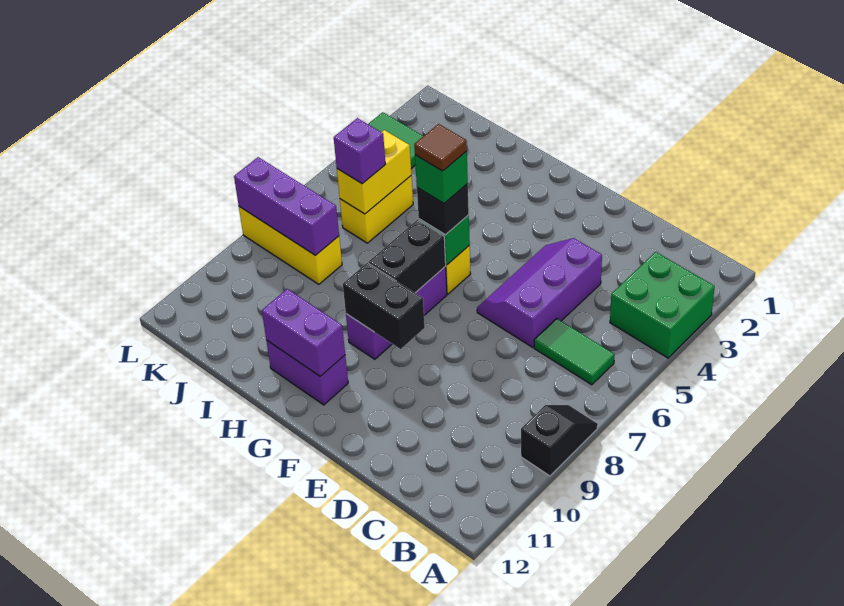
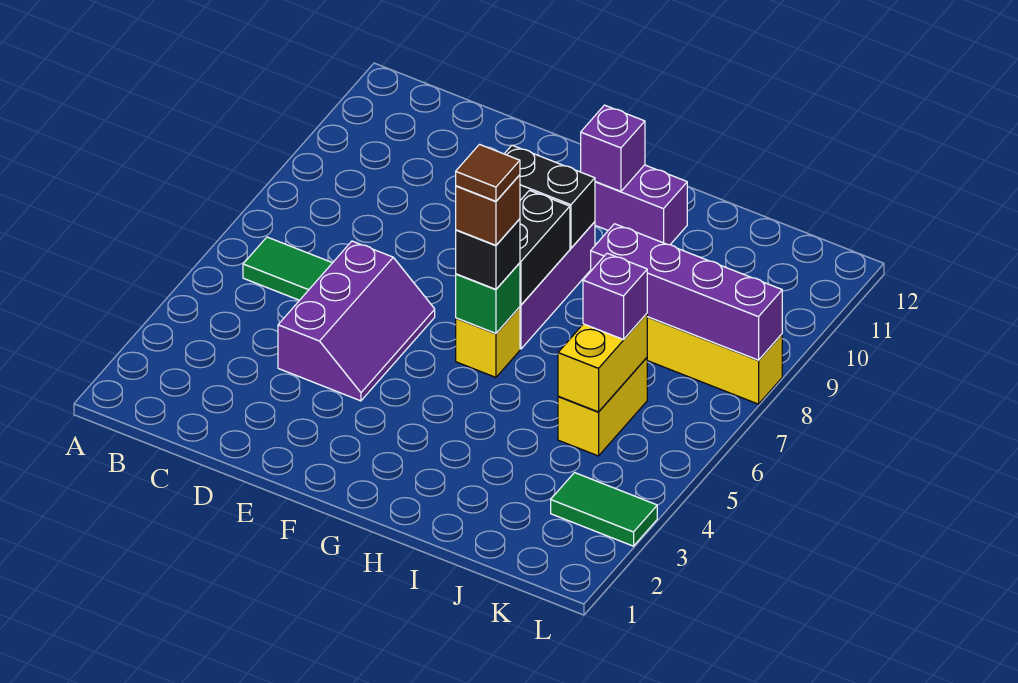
green brick A3:B4 level 1 -> none
black slope A8:A9 level 1 top 9 -> none
green brick G6 level 4 -> brown brick G6 level 4
purple brick G11:H11 level 2 -> purple brick G11 level 2
purple brick J8:L8 level 2 -> purple brick I8:L8 level 2

